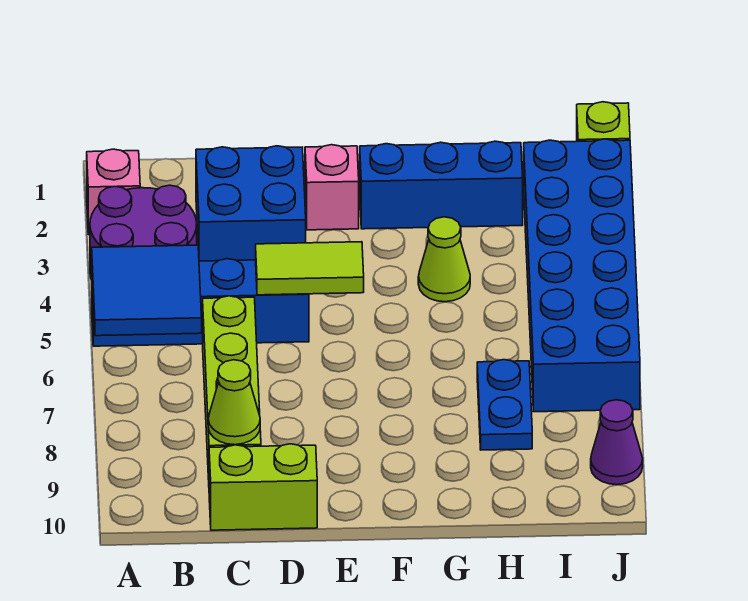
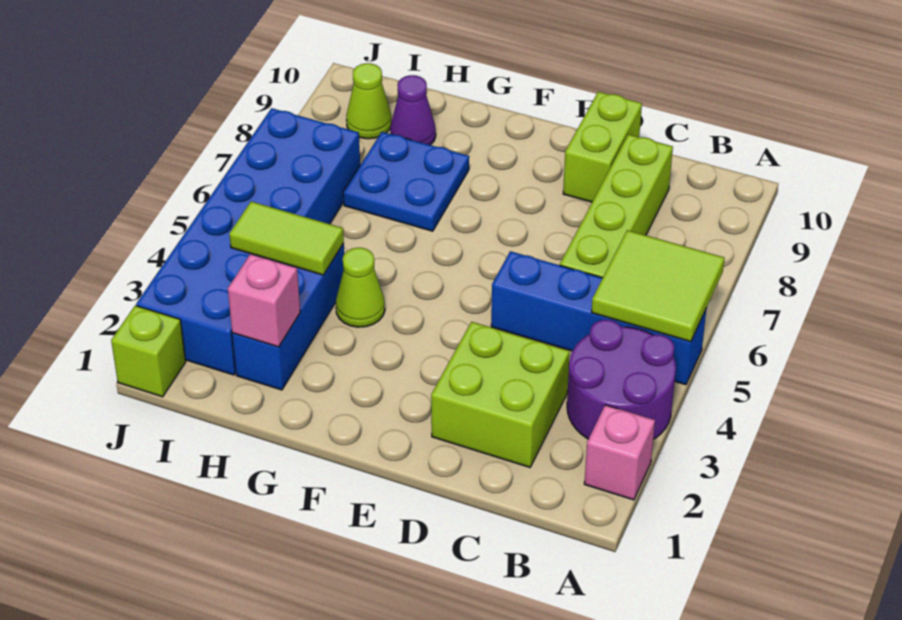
blue tile A5:B6 level 2 -> lime tile A5:B6 level 2
blue brick C2:D3 level 1 -> lime brick C2:D3 level 1
lime cone C9 level 2 -> lime cone I9 level 1
lime brick C10:D10 level 1 -> lime brick D9:D10 level 1
lime tile D5:E5 level 2 -> lime tile H4:I4 level 2
pink brick E2 level 1 -> pink brick H2 level 2
blue brick F2:H2 level 1 -> blue brick H2:H4 level 1
blue plate H7:H8 level 1 -> blue plate G7:H8 level 1
purple cone J9 level 1 -> purple cone H9 level 1

